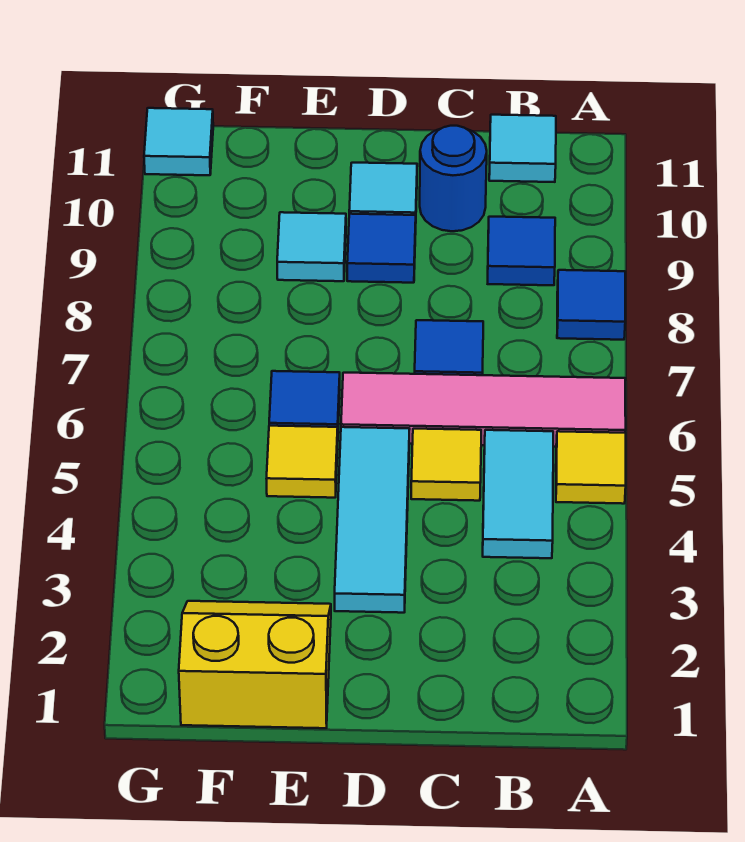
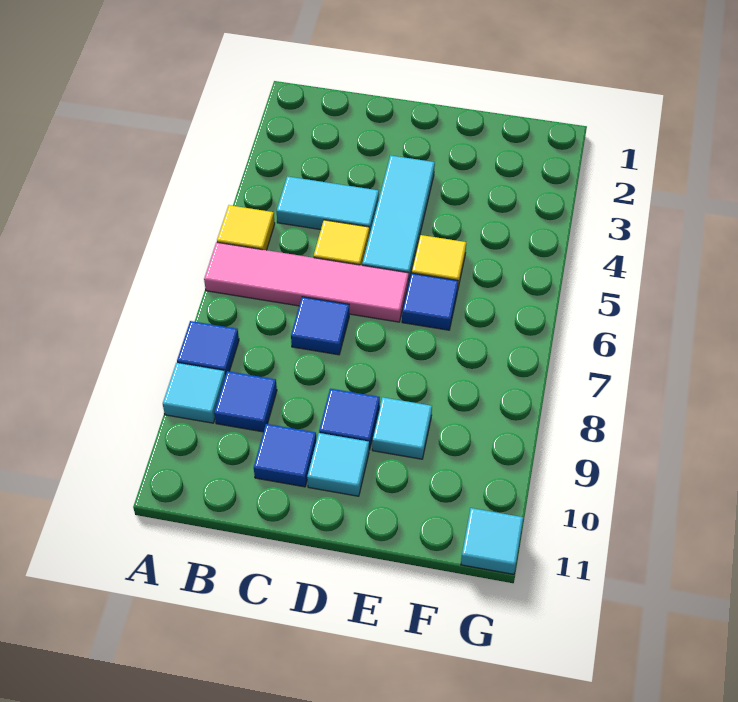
cyan tile B4:B5 level 1 -> cyan tile B4:C4 level 1
cyan tile B11 level 1 -> cyan tile A9 level 1
blue round brick C10 level 1 -> blue tile C10 level 1
yellow slope E1:F2 level 1 top 1 -> none

